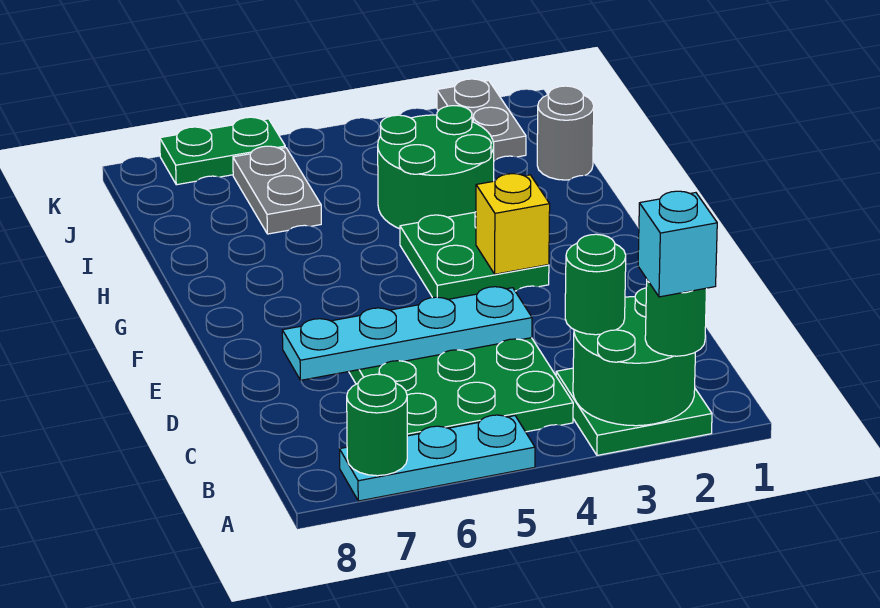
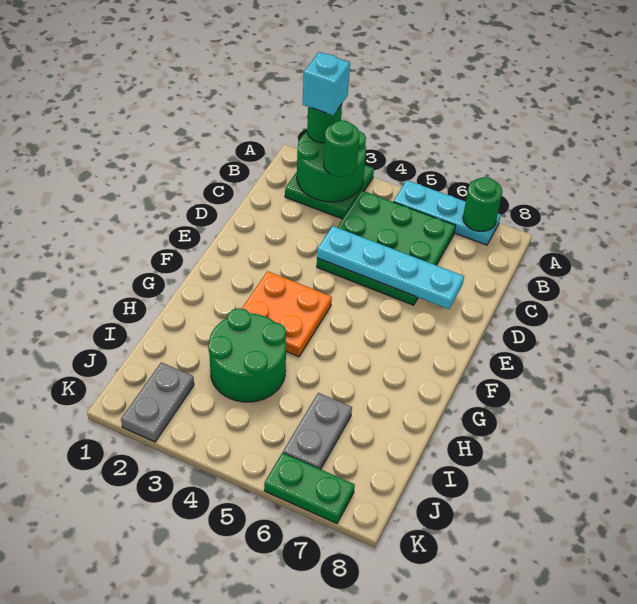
green plate F3:G4 level 1 -> orange plate F3:G4 level 1
yellow brick F3 level 2 -> none
grey round brick I1 level 1 -> none

